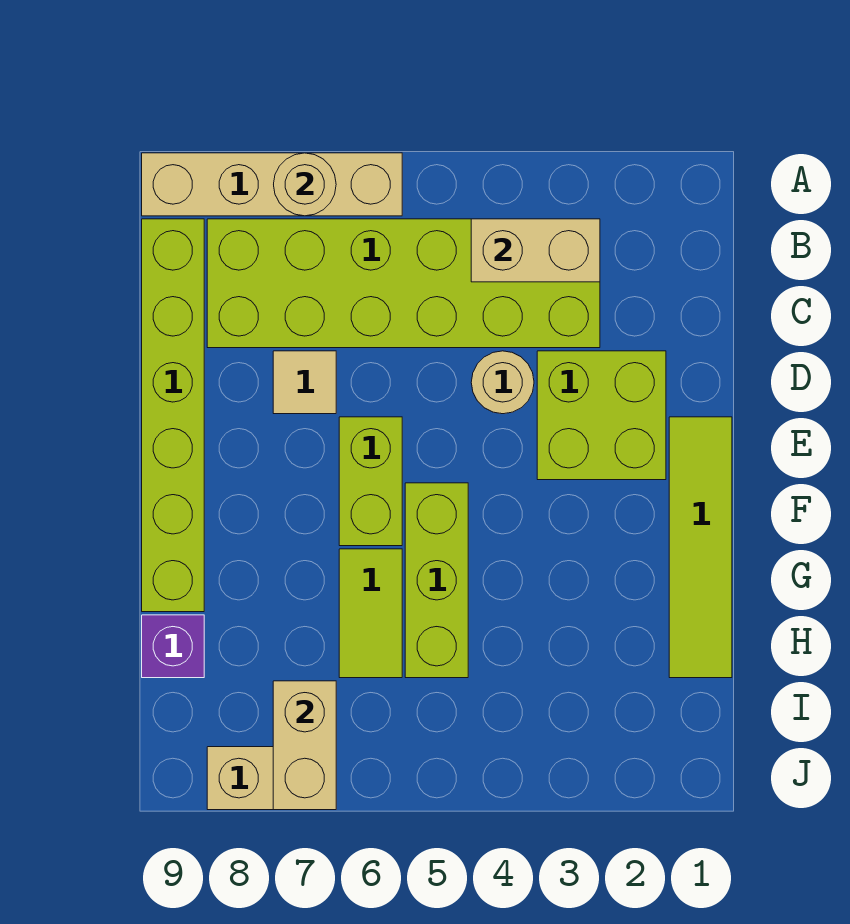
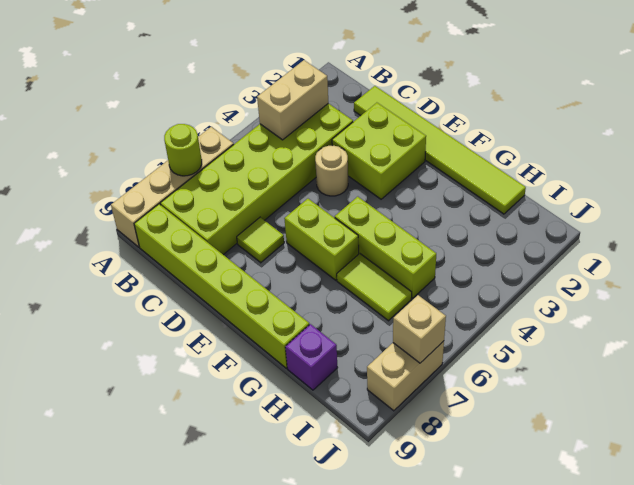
tan round brick A7 level 2 -> lime round brick A7 level 2
tan tile D7 level 1 -> lime tile D7 level 1
lime tile E1:H1 level 1 -> lime tile C1:H1 level 1
tan brick I7:J7 level 2 -> tan brick J7 level 2

